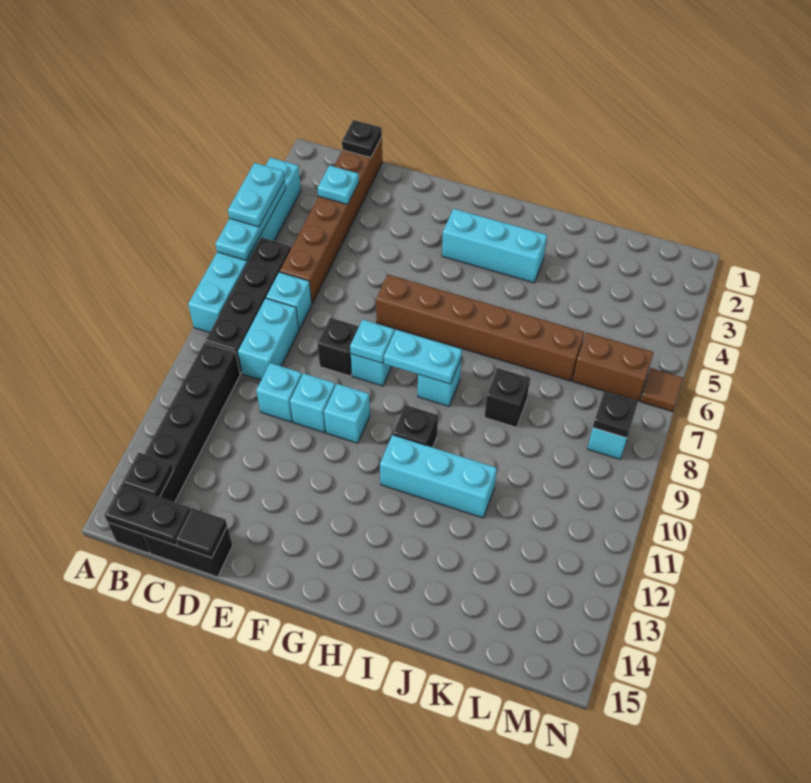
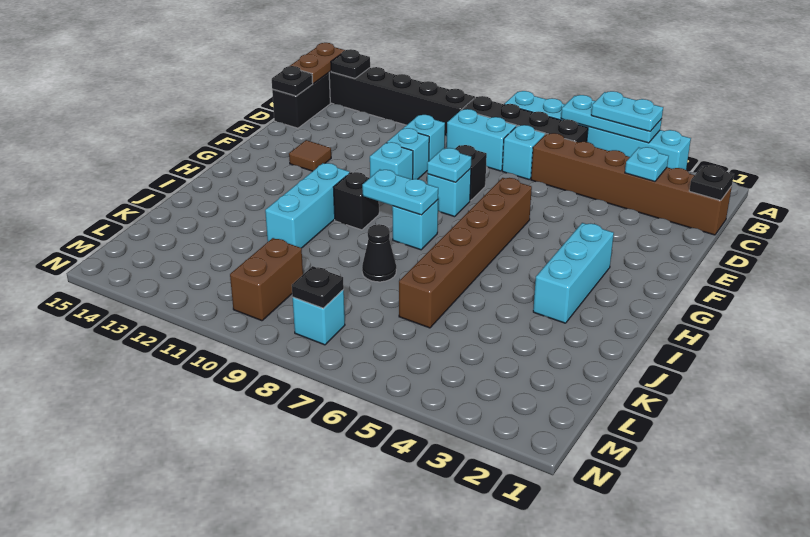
black plate B15:C15 level 2 -> brown plate B15:C15 level 2
black tile D15 level 2 -> black plate D15 level 2
cyan plate G8:H8 level 2 -> cyan plate H8:H9 level 2
black brick J8 level 1 -> black cone J8 level 1
brown brick L6:M6 level 1 -> brown brick L10:M10 level 1
brown tile N6 level 1 -> brown tile F13 level 1

